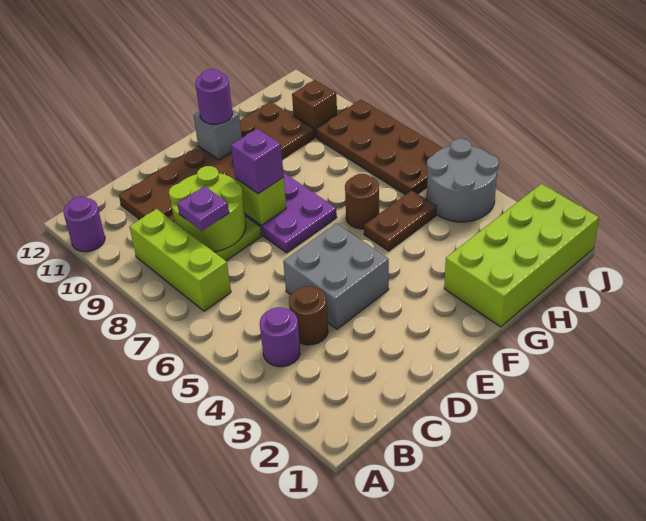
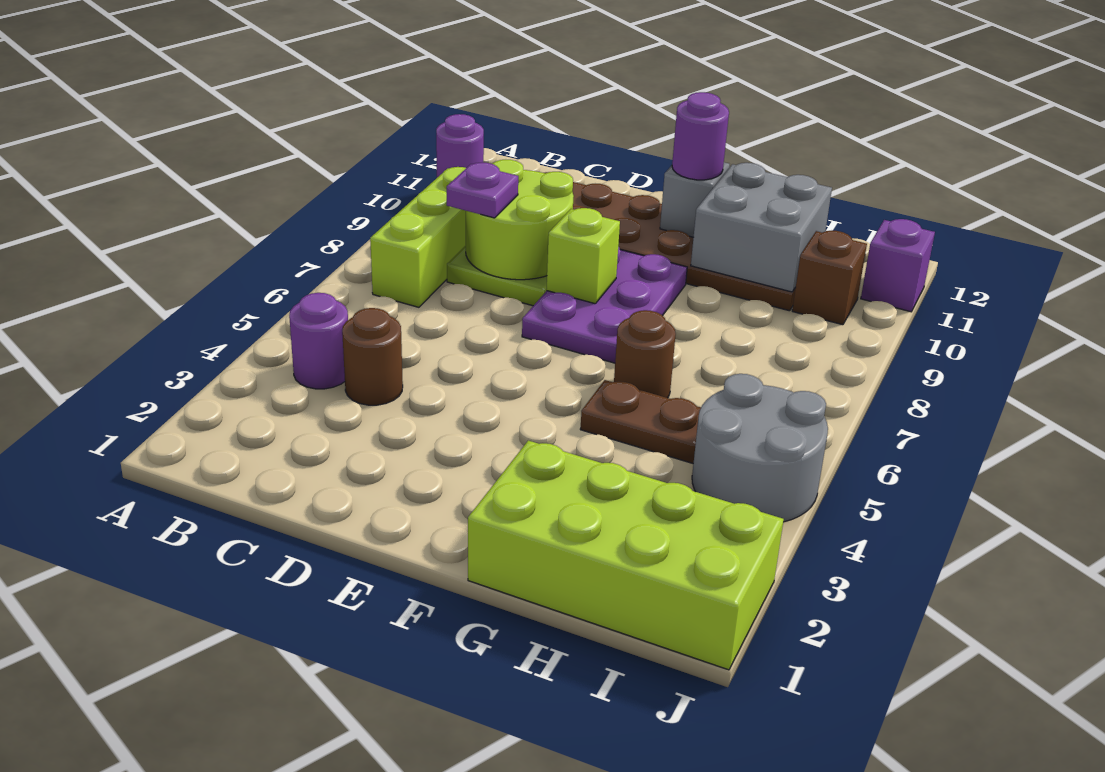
grey brick D4:E5 level 1 -> grey brick G10:H11 level 2
purple brick E8 level 3 -> purple brick J11 level 1
brown plate I6:J9 level 1 -> none

